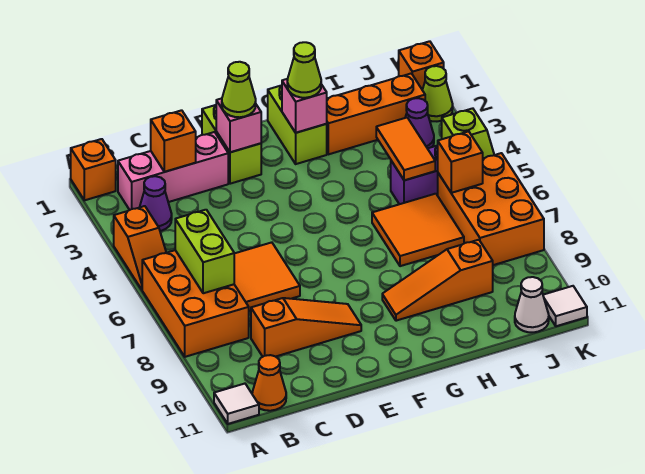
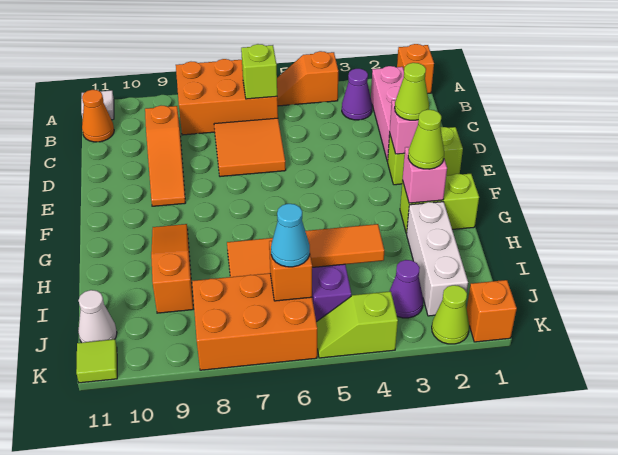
lime brick B6:B7 level 2 -> lime brick B6 level 2
orange brick C2 level 2 -> none
orange brick H2:J2 level 1 -> white brick H2:J2 level 1
none -> cyan cone J6 level 3
white tile K11 level 1 -> lime tile K11 level 1

